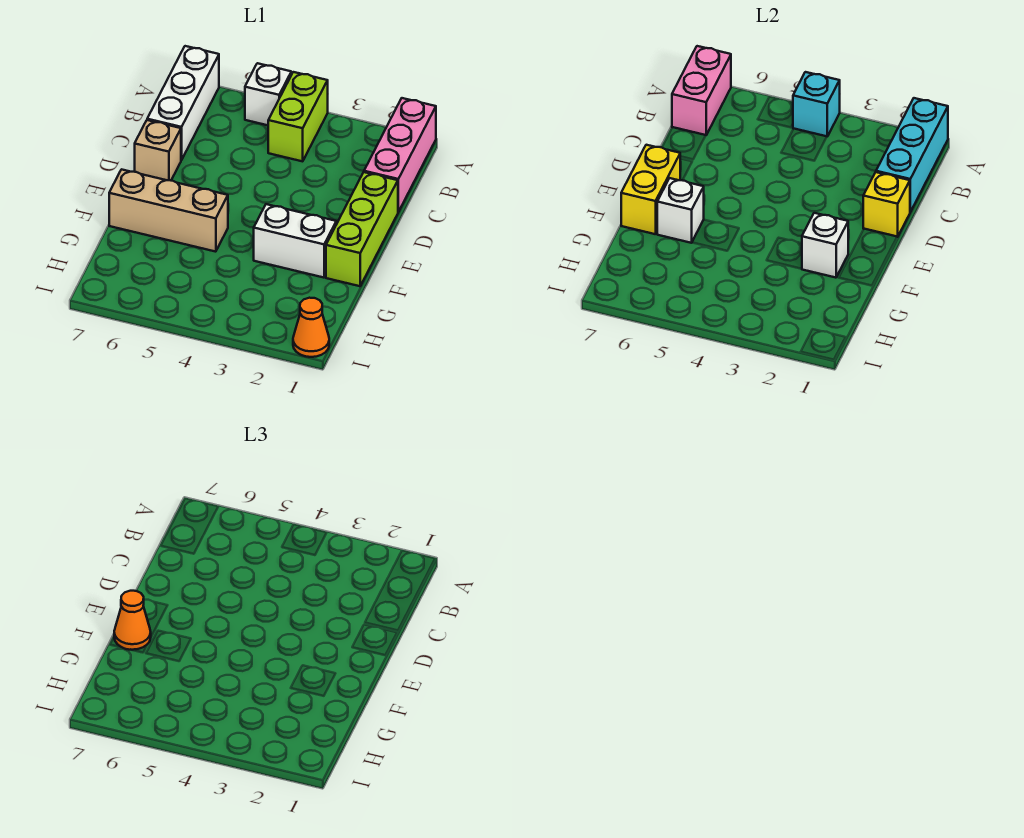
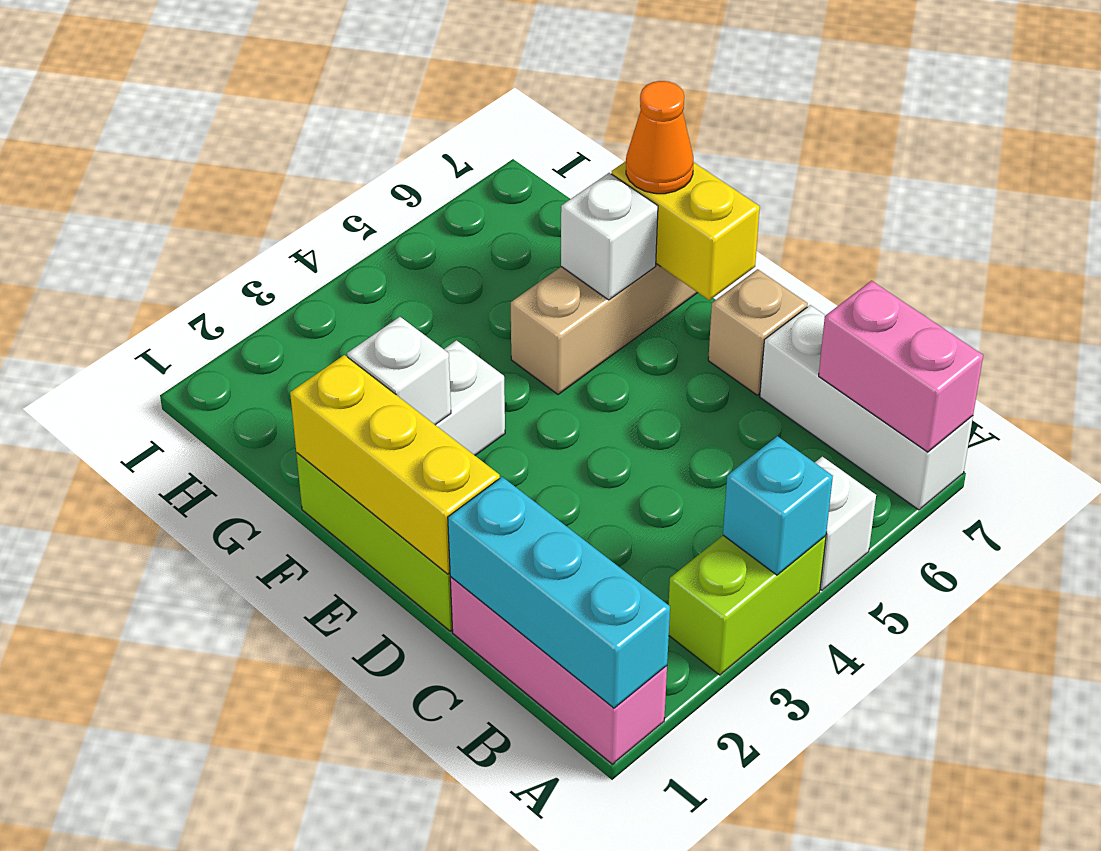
lime brick A4:B4 level 1 -> lime brick A3:A4 level 1
yellow brick D1 level 2 -> yellow brick D1:F1 level 2
orange cone I1 level 1 -> none

